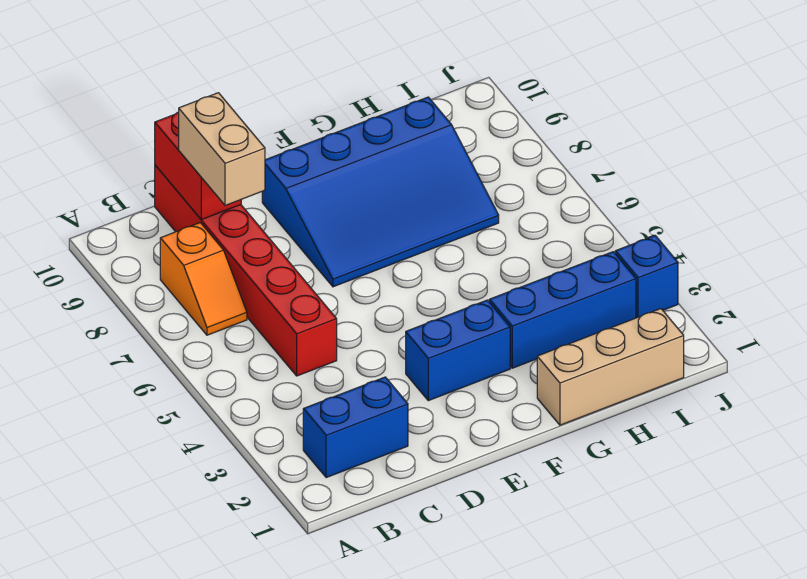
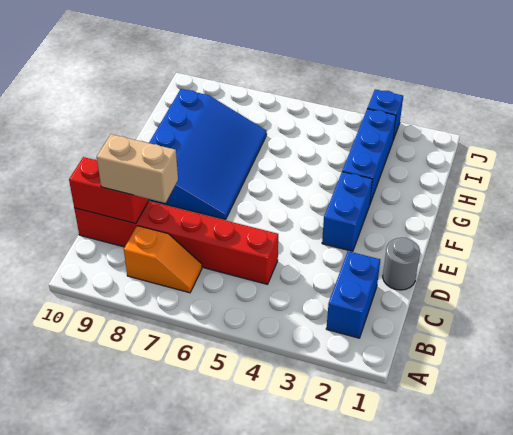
none -> grey round brick D1 level 1
tan brick G1:I1 level 1 -> none

